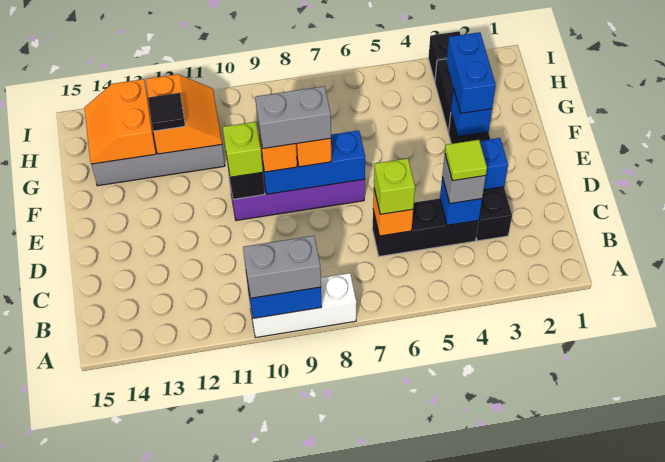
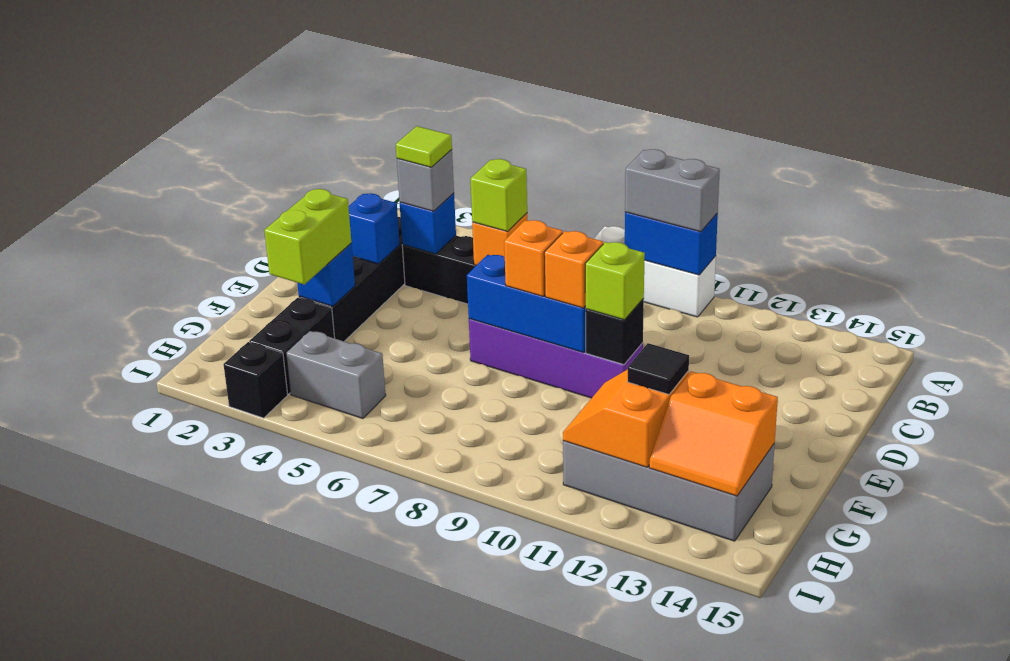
grey brick E8:E9 level 4 -> grey brick H4:H5 level 1
blue brick F3:G3 level 3 -> lime brick F3:G3 level 3
orange slope G13:H14 level 2 top 13 -> orange slope G13:H14 level 2 top G

